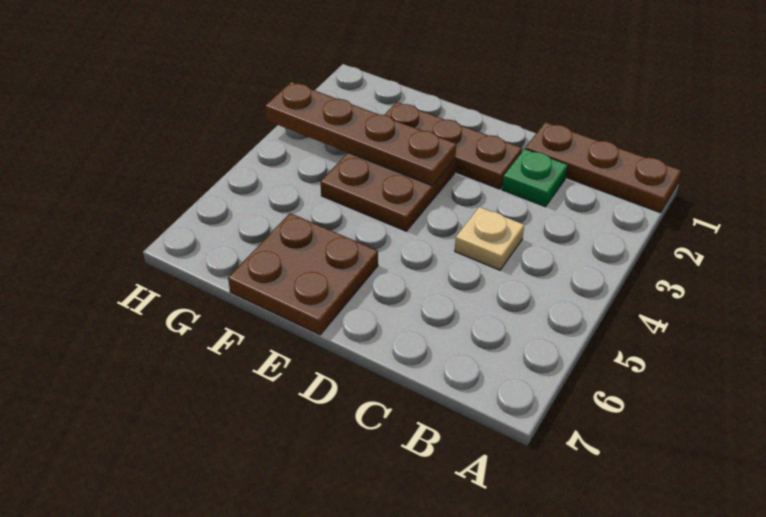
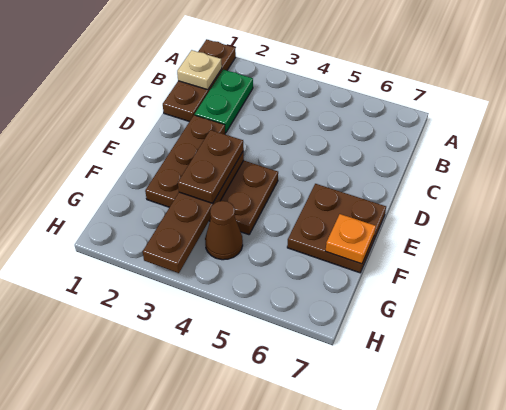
green plate C2 level 1 -> green plate B2:C2 level 1
tan plate C4 level 1 -> tan plate B1 level 2
none -> brown plate E3:F3 level 3
none -> orange plate F7 level 2
none -> brown cone G4 level 1

